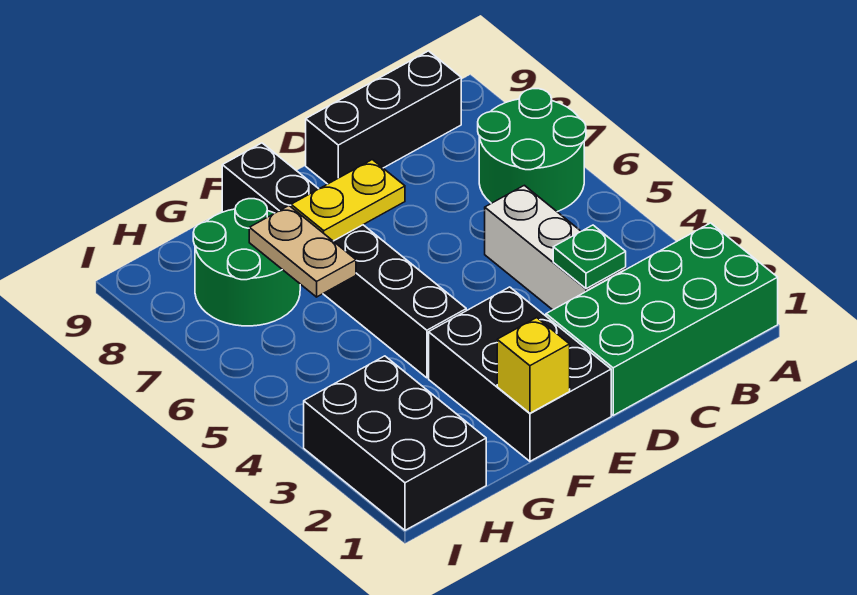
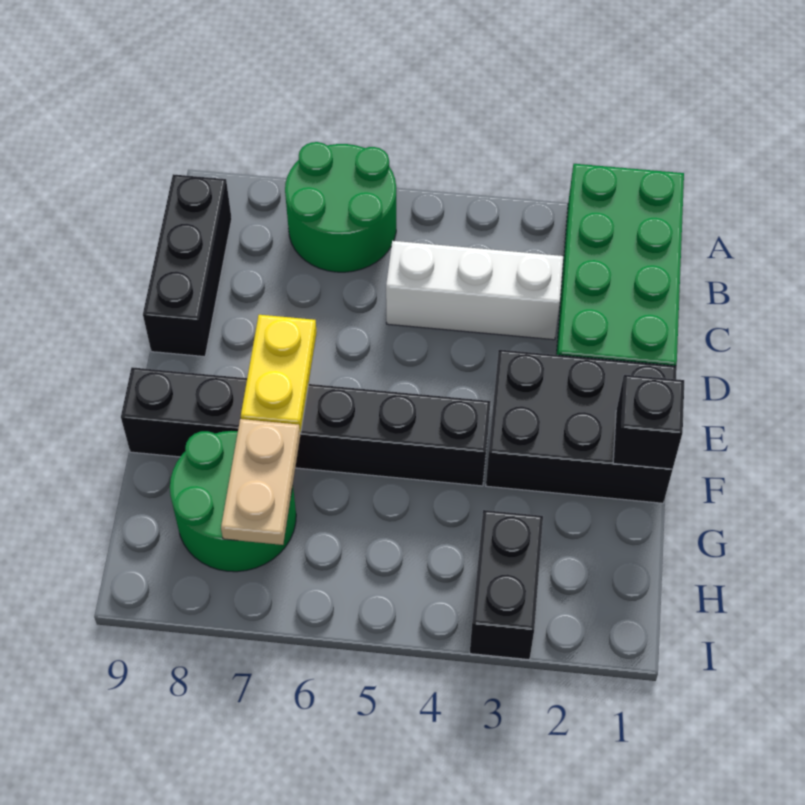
green plate C3 level 2 -> none
yellow brick F1 level 2 -> black brick F1 level 2
tan plate G6:G7 level 2 -> tan plate G7:H7 level 2
black brick H1:I3 level 1 -> black brick H3:I3 level 1

